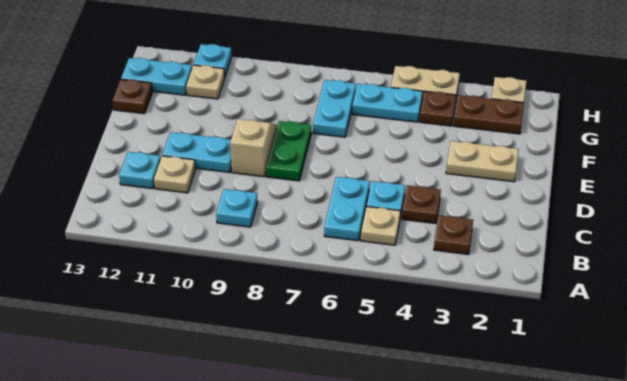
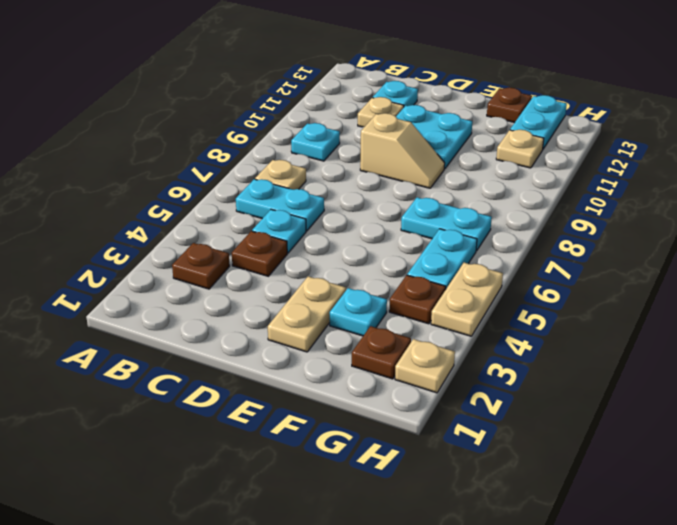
tan plate B5 level 1 -> tan plate B7 level 1
green plate D8:E8 level 1 -> none
cyan plate D10:D11 level 1 -> cyan plate D10:E11 level 1
brown plate G2:G3 level 1 -> brown plate G2 level 1
cyan plate H11 level 1 -> cyan plate F3 level 1

